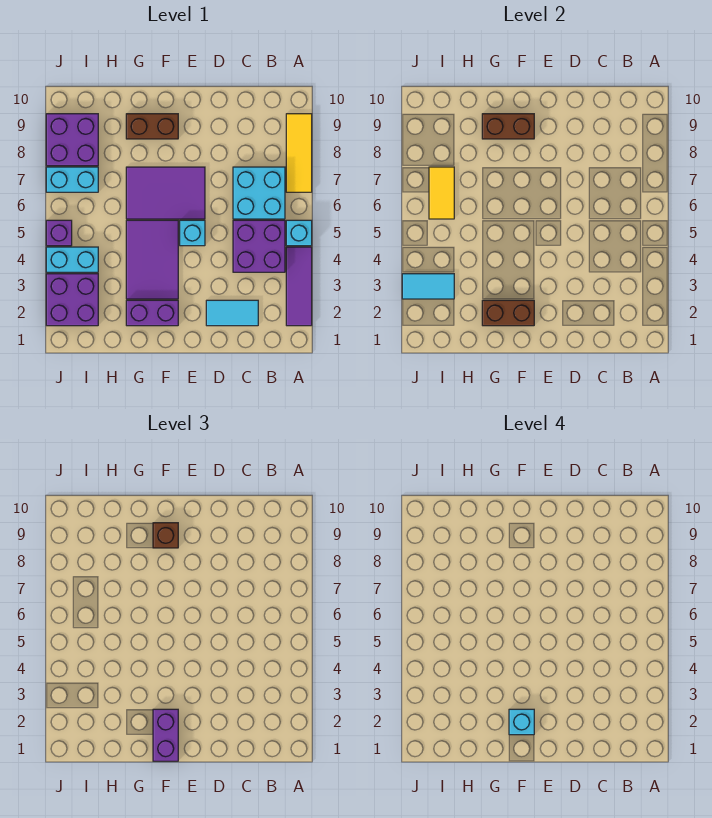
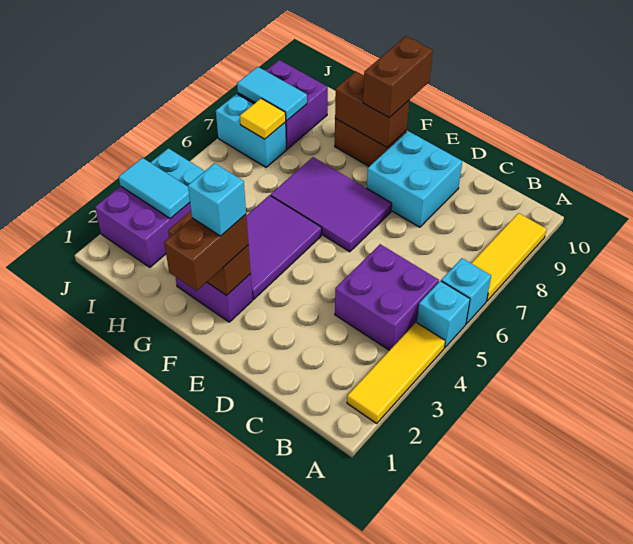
purple tile A2:A4 level 1 -> yellow tile A2:A4 level 1
cyan brick B6:C7 level 1 -> cyan brick D8:E9 level 1
cyan tile C2:D2 level 1 -> cyan tile I8:J8 level 2
cyan brick E5 level 1 -> cyan brick A6 level 1
purple brick F1:F2 level 3 -> brown brick F1:F2 level 3
brown brick F9 level 3 -> brown brick F9:F10 level 3
yellow tile I6:I7 level 2 -> yellow tile I7 level 2
purple brick J5 level 1 -> none

